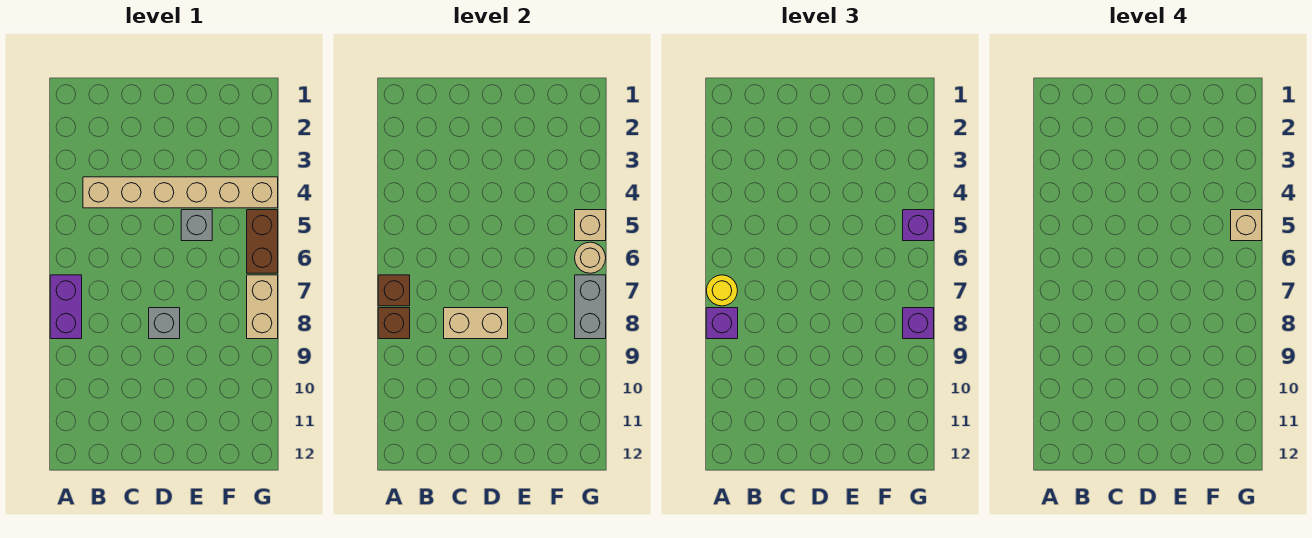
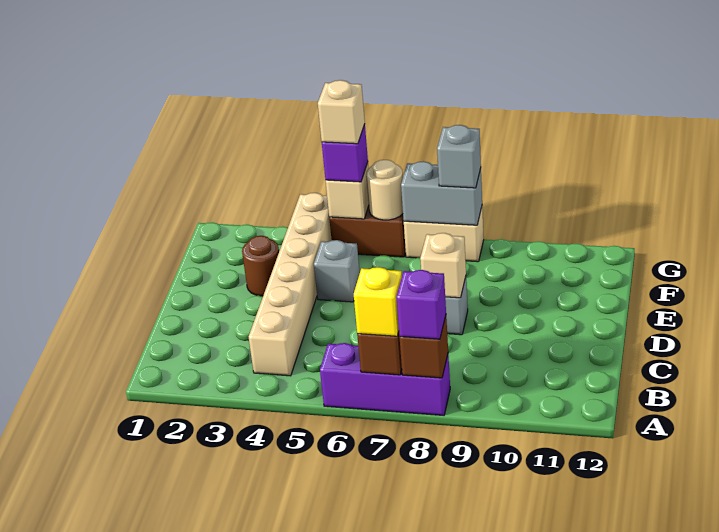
purple brick A7:A8 level 1 -> purple brick A6:A8 level 1
yellow round brick A7 level 3 -> yellow brick A7 level 3
tan brick C8:D8 level 2 -> tan brick D8 level 2
none -> brown round brick E3 level 1
purple brick G8 level 3 -> grey brick G8 level 3

